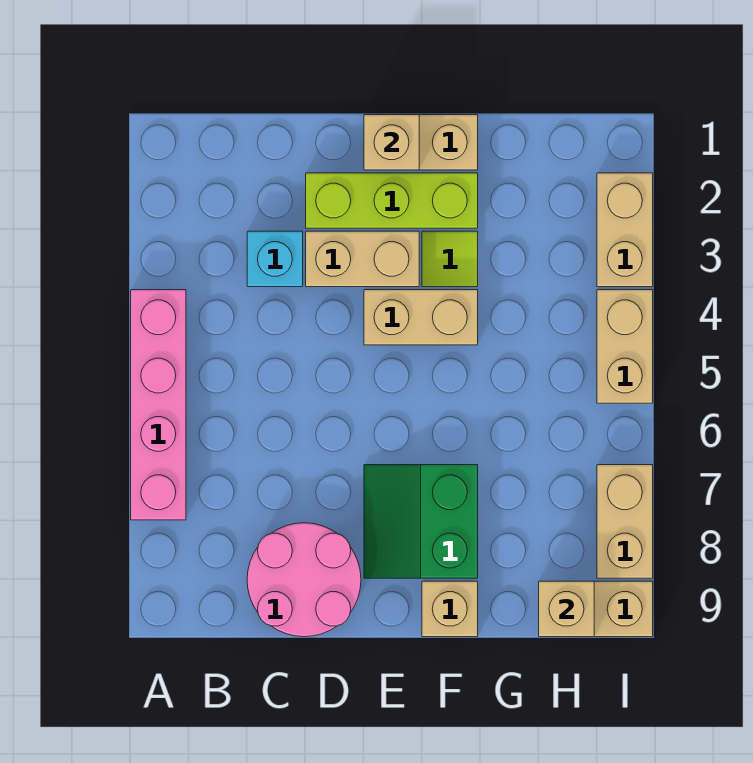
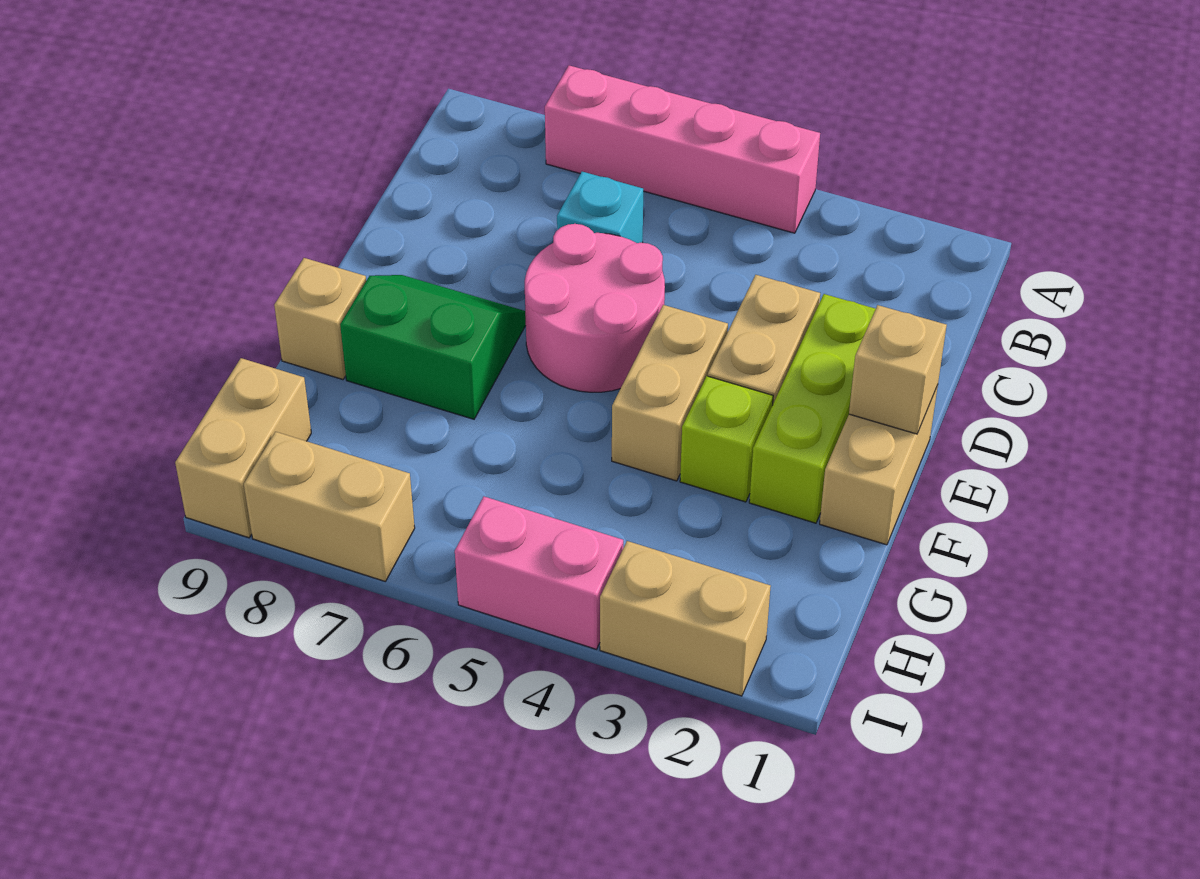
cyan brick C3 level 1 -> cyan brick C6 level 1
pink round brick C8:D9 level 1 -> pink round brick D5:E6 level 1
lime tile F3 level 1 -> lime brick F3 level 1
tan brick H9 level 2 -> none
tan brick I4:I5 level 1 -> pink brick I4:I5 level 1

